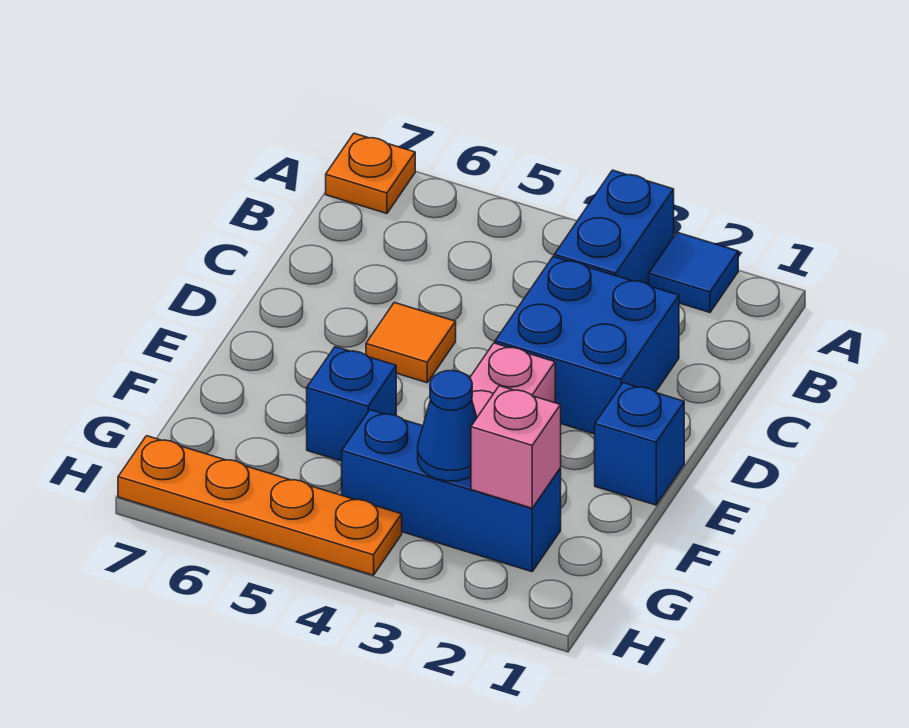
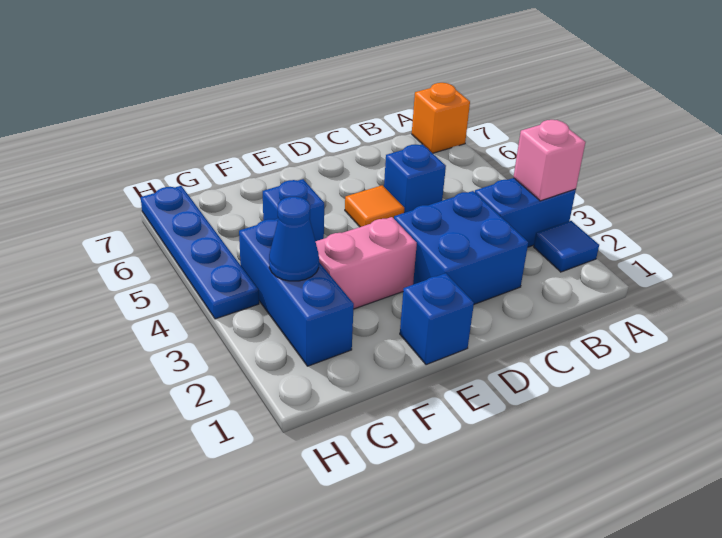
orange plate A7 level 1 -> orange brick A7 level 1
none -> blue brick C5 level 1
pink brick G2 level 2 -> pink brick A3 level 2
orange plate H4:H7 level 1 -> blue plate H4:H7 level 1

